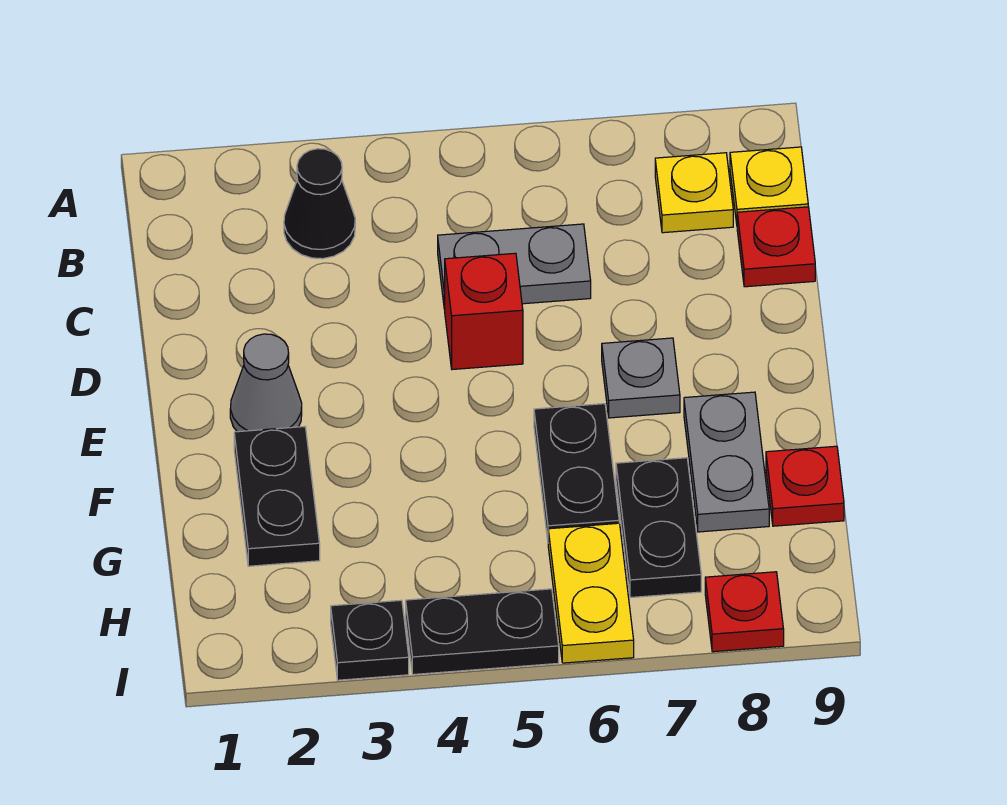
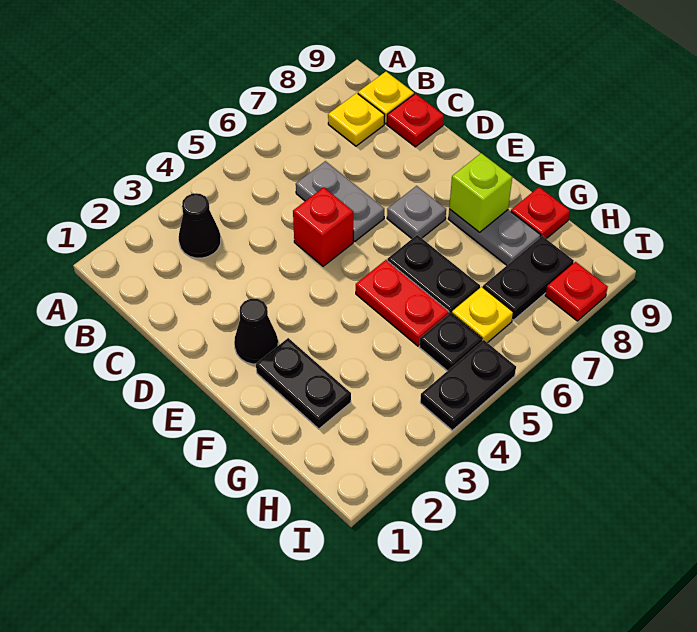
grey plate C5:C6 level 1 -> grey plate C6:D6 level 1
grey cone E2 level 1 -> black cone E2 level 1
none -> red plate F5:G5 level 1
none -> lime brick F8 level 2
black plate G7:H7 level 1 -> black plate H7:H8 level 1
yellow plate H6:I6 level 1 -> yellow plate H6 level 1
black plate I3 level 1 -> black plate H5 level 1

